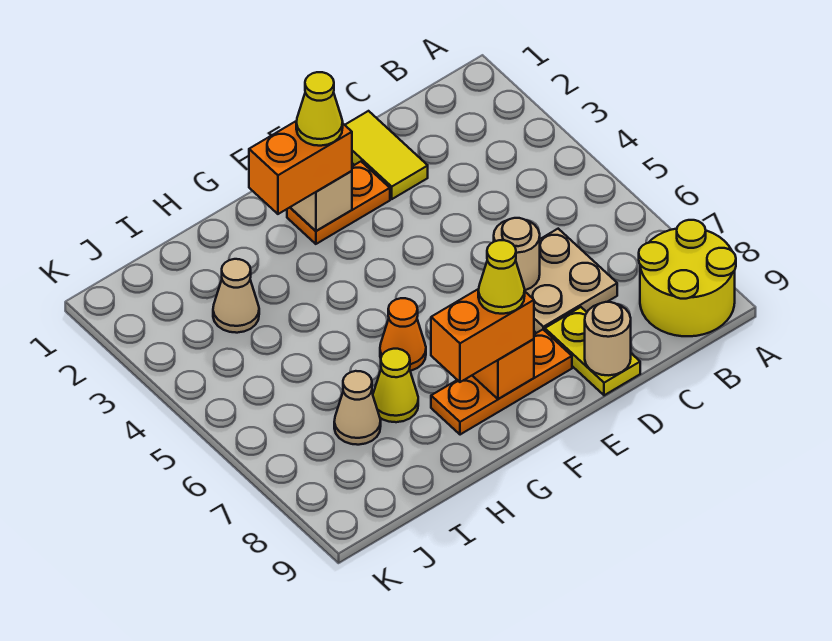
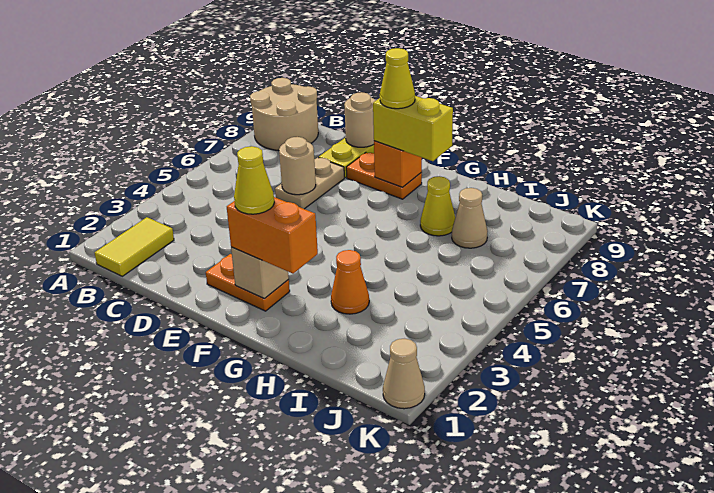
yellow round brick A8:B9 level 1 -> tan round brick A8:B9 level 1
tan plate C6:D7 level 1 -> tan plate D6:D7 level 1
yellow tile D1:D2 level 1 -> yellow tile B1:B2 level 1
orange plate E8:G8 level 1 -> orange plate E8:F8 level 1
orange brick F8:G8 level 3 -> yellow brick F8:G8 level 3
orange cone G6 level 1 -> orange cone H3 level 1
tan cone I3 level 1 -> tan cone K1 level 1

